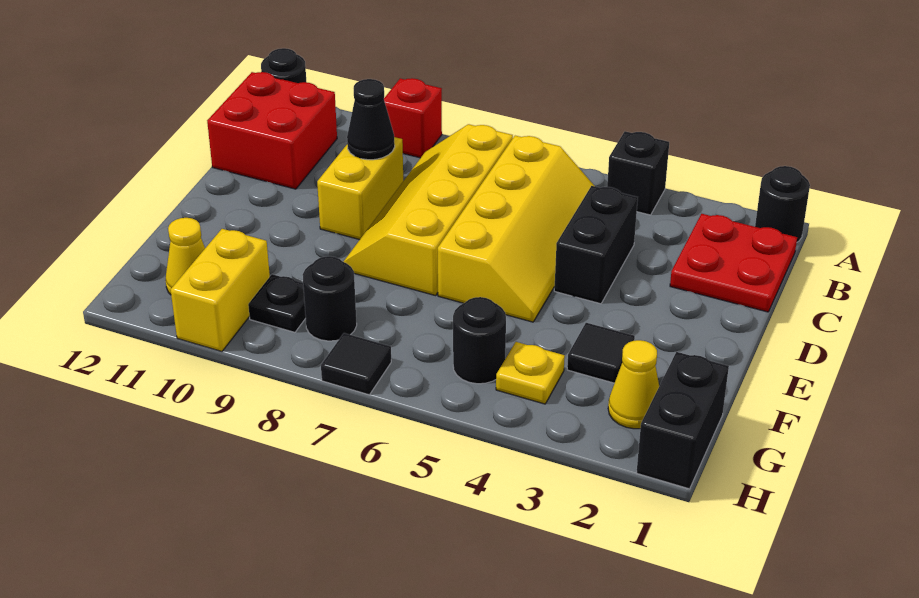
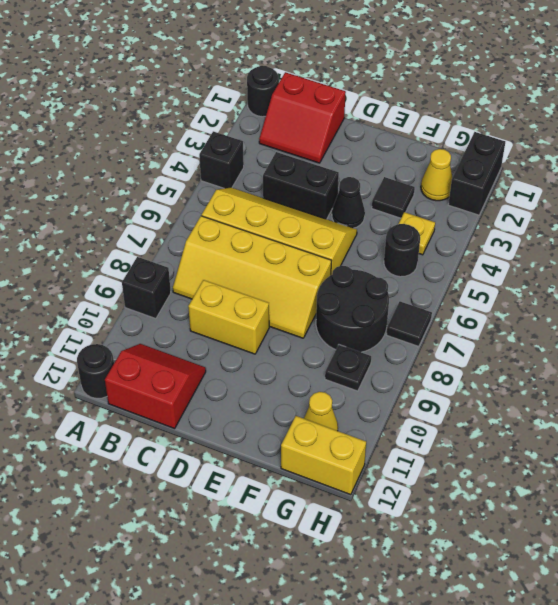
red brick A9 level 1 -> black brick A9 level 1
red plate B1:C2 level 1 -> red slope B1:C2 level 1 top 1
red brick B11:C12 level 1 -> red slope B11:C12 level 1 top 12
black cone C9 level 2 -> black cone E4 level 1
black brick G1:H1 level 1 -> black brick H1:H2 level 1
black round brick G8 level 1 -> black round brick F7:G8 level 1
yellow brick G10:H10 level 1 -> yellow brick G12:H12 level 1

